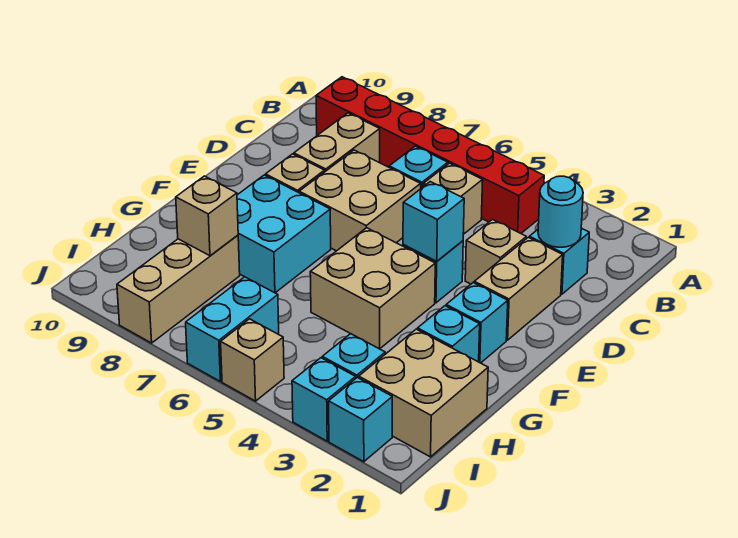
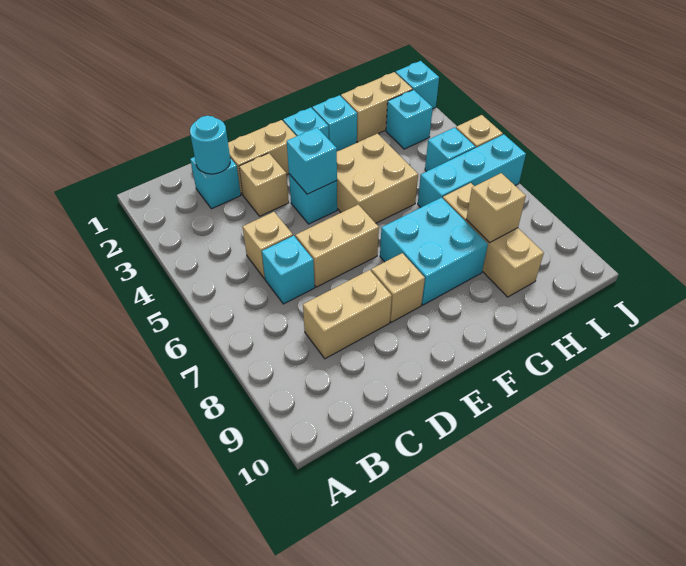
red brick B4:B9 level 1 -> none
tan brick D6:E7 level 1 -> tan brick D6:E6 level 1
tan brick H1:I2 level 1 -> tan brick H2:I2 level 1
tan brick H8:J8 level 1 -> tan brick H7:H9 level 1
cyan brick I6:J6 level 1 -> cyan brick H6:J6 level 1
cyan brick J3 level 1 -> cyan brick I5 level 1

